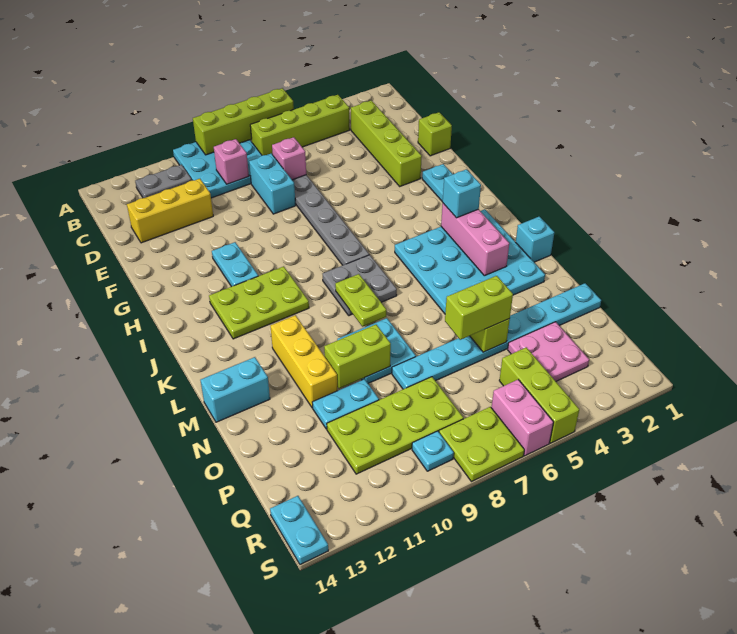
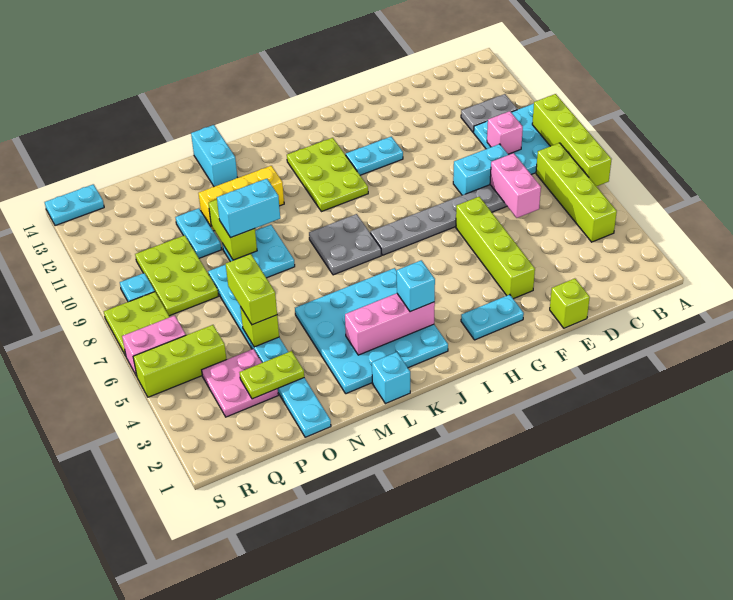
grey plate B11:B12 level 1 -> grey plate B11:C11 level 1
lime brick C3:F3 level 1 -> lime brick F3:F6 level 1
pink brick D7 level 2 -> pink brick D6:D7 level 2
yellow brick D11:D13 level 1 -> none
lime plate K8:L8 level 2 -> lime plate O3:P3 level 2
none -> cyan brick M9:N9 level 3
lime plate P8:Q11 level 1 -> lime plate P8:Q10 level 1

